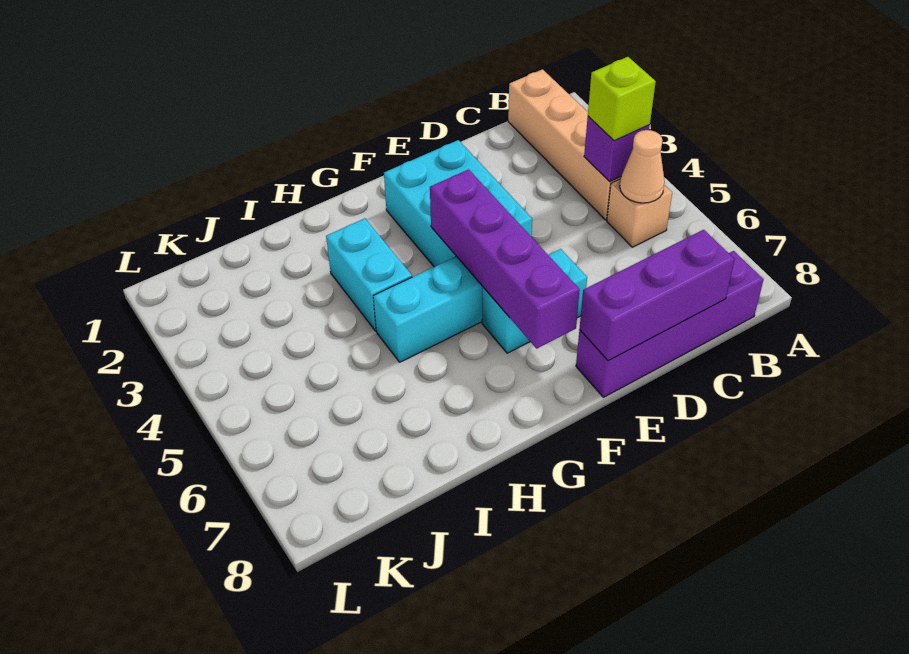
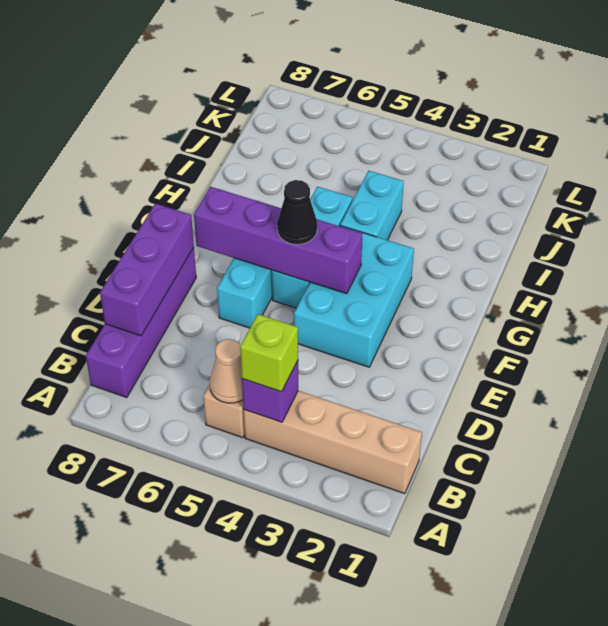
cyan brick E2:F4 level 1 -> cyan brick E3:G4 level 1
none -> black cone F5 level 3
cyan brick H3:H4 level 1 -> cyan brick H4:I4 level 1

